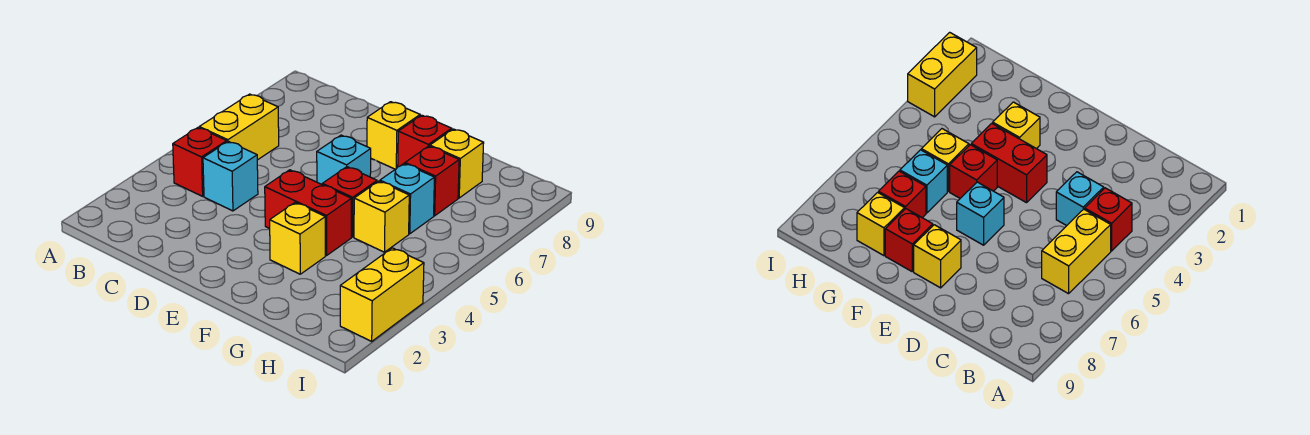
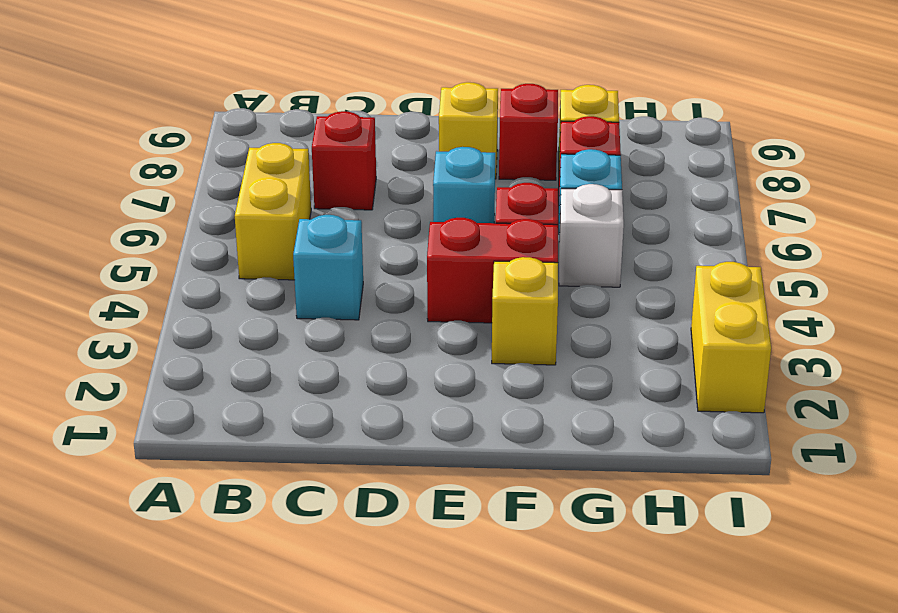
red brick B4 level 1 -> red brick C7 level 1
yellow brick G5 level 1 -> white brick G5 level 1

